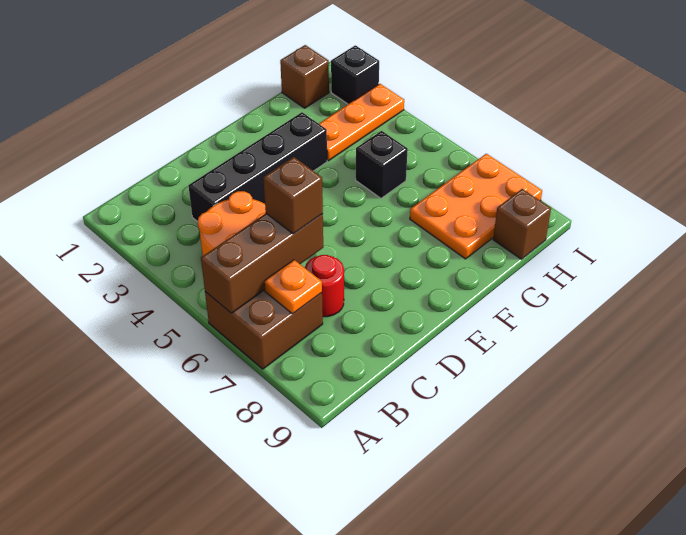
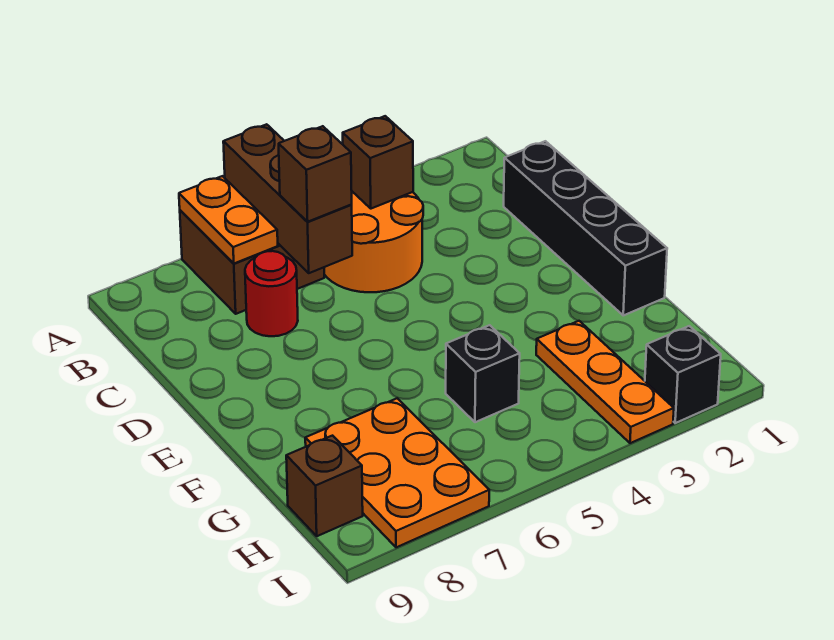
orange plate B7 level 2 -> orange plate A7:B7 level 2
black brick C3:F3 level 1 -> black brick C1:F1 level 1
brown brick H1 level 1 -> brown brick B4 level 2

